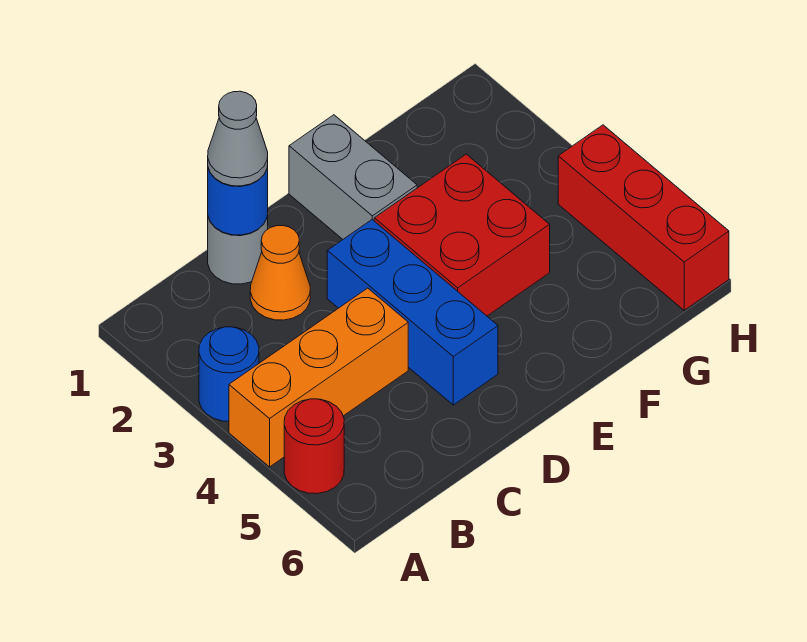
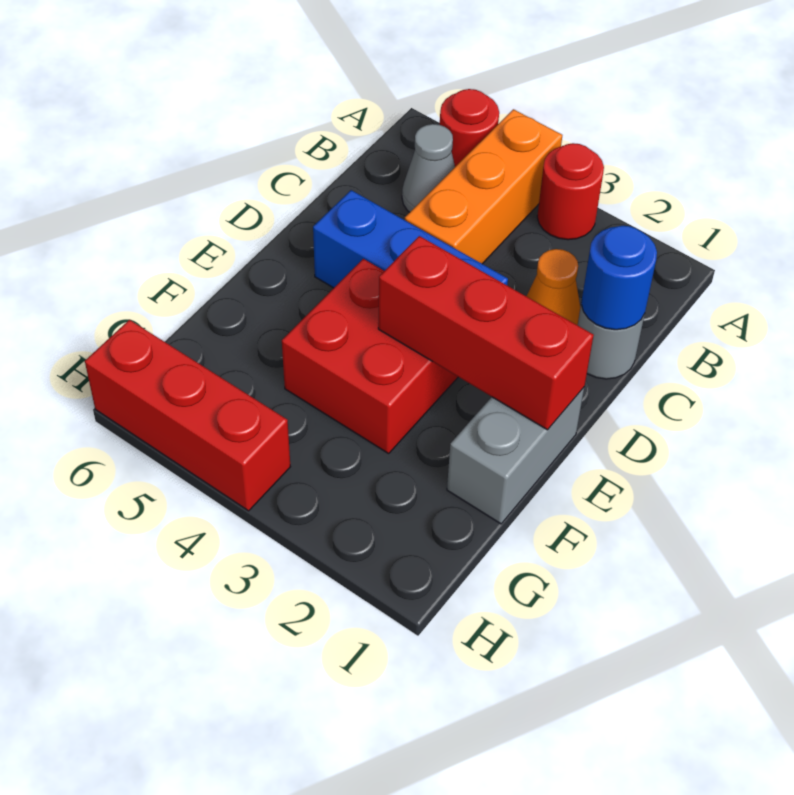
blue round brick A3 level 1 -> red round brick A3 level 1
grey cone C1 level 3 -> grey cone B5 level 1
grey brick E1:E2 level 1 -> grey brick E1:F1 level 1
none -> red brick E1:E3 level 2

